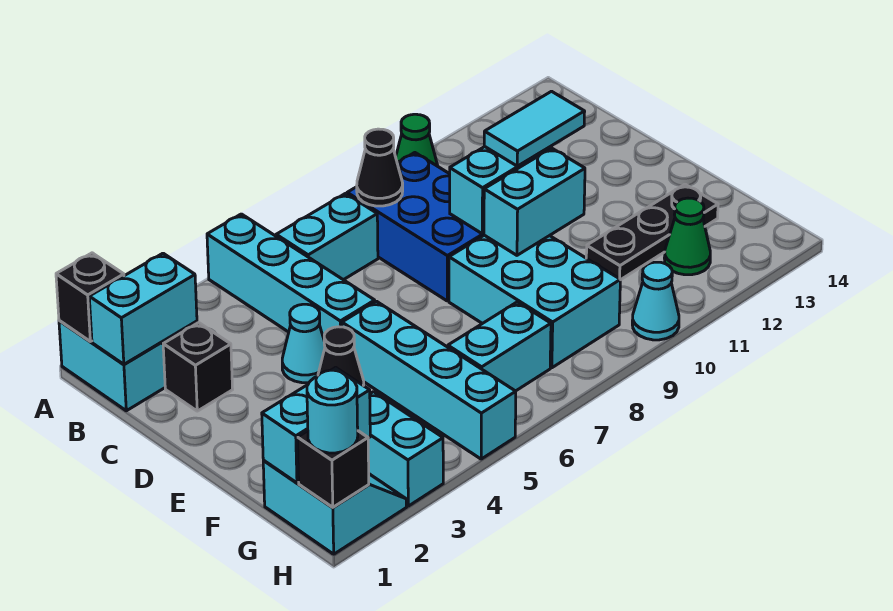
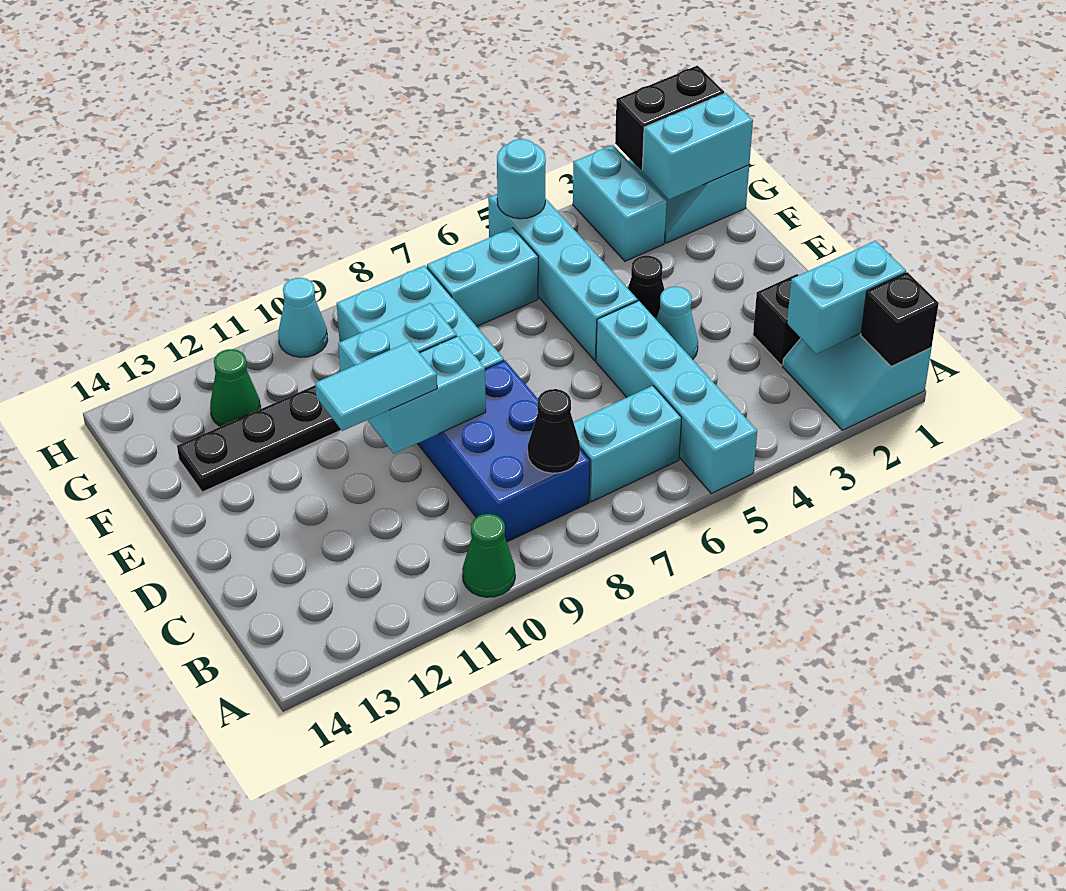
black brick H1 level 2 -> black brick H1:H2 level 2
cyan round brick H1 level 3 -> cyan round brick H5 level 2

